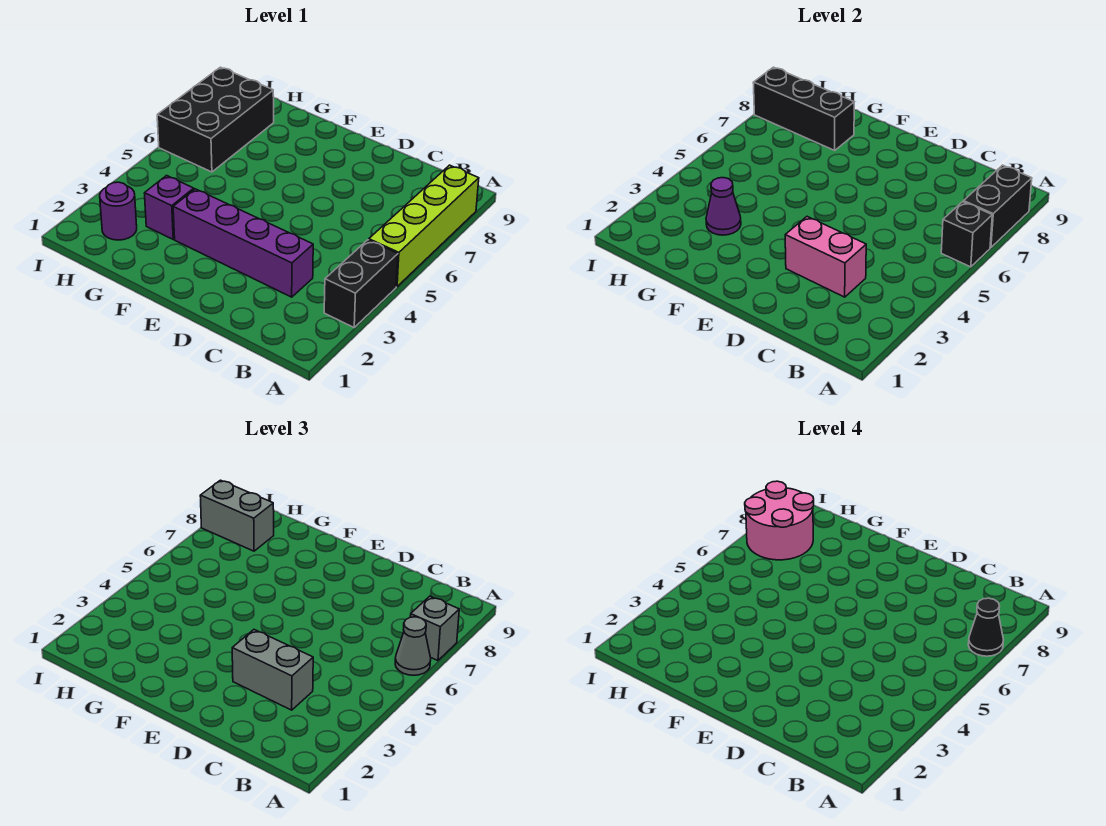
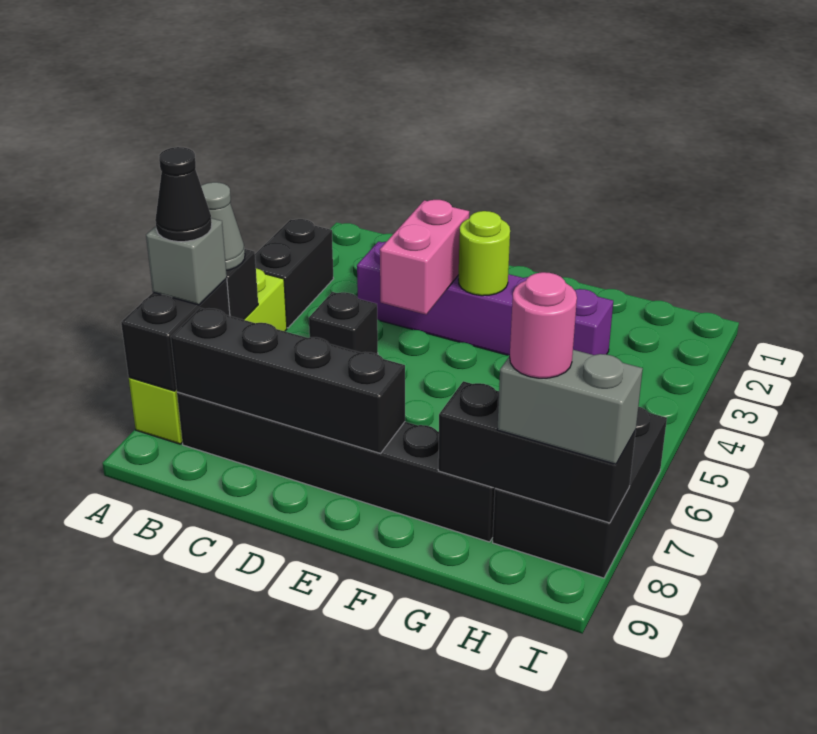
none -> black brick B8:G8 level 1
none -> black brick B8:E8 level 2
pink brick C3:D3 level 2 -> pink brick D3:D4 level 2
grey brick C3:D3 level 3 -> none
none -> black brick C5 level 1
none -> lime round brick E3 level 2
purple cone G3 level 2 -> none
purple round brick H2 level 1 -> none
pink round brick H7:I8 level 4 -> pink round brick H8 level 4

